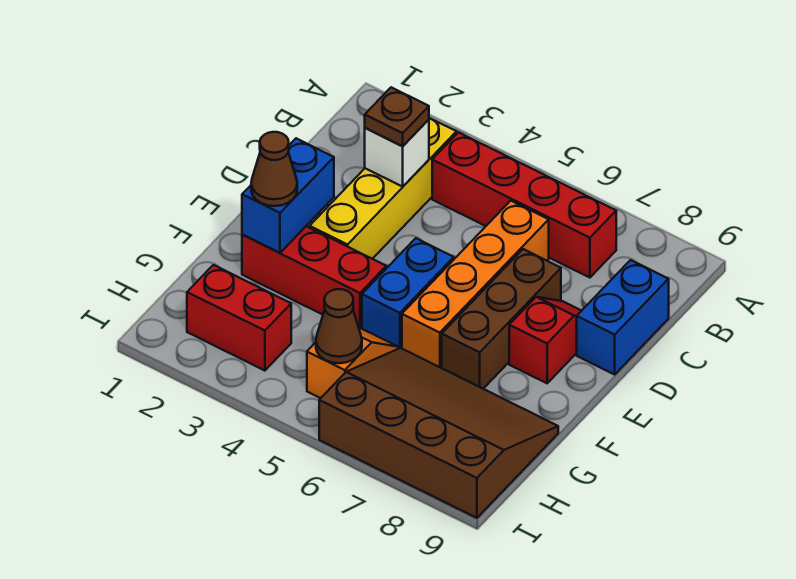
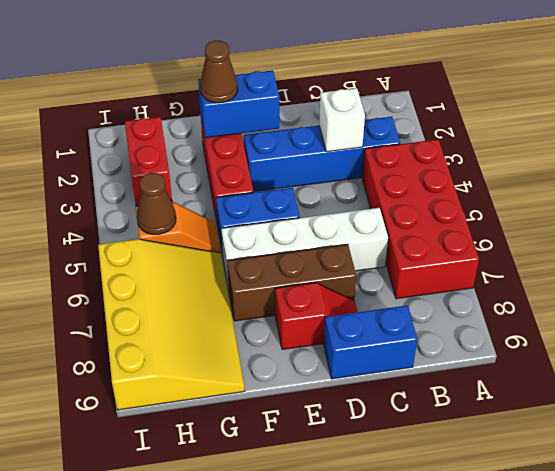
yellow brick B3:E3 level 1 -> blue brick B3:E3 level 1
red brick B4:B7 level 1 -> red brick A4:B7 level 1
brown plate C3 level 3 -> none
orange brick C6:F6 level 1 -> white brick C6:F6 level 1
brown slope G6:I9 level 1 top I -> yellow slope G6:I9 level 1 top I

